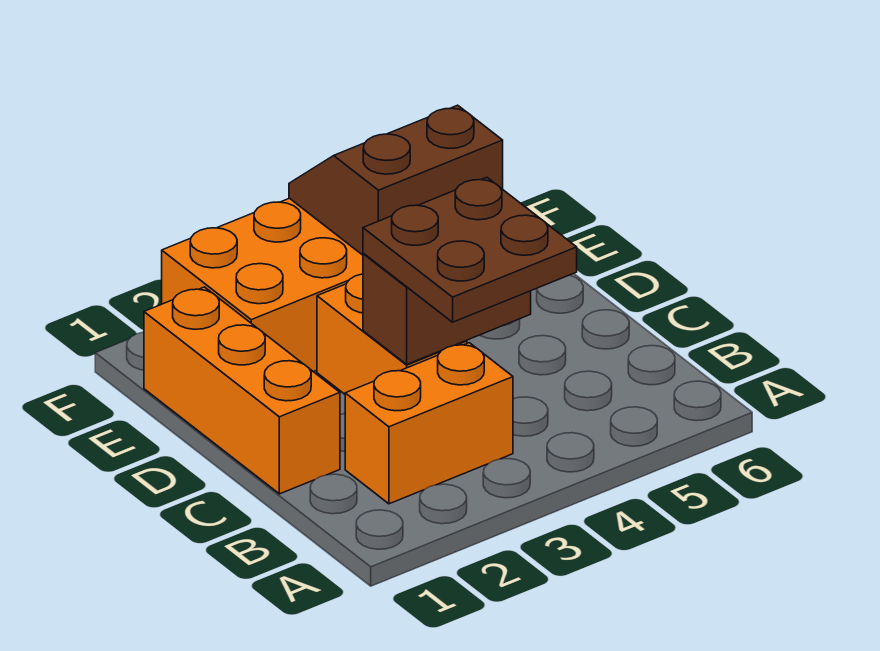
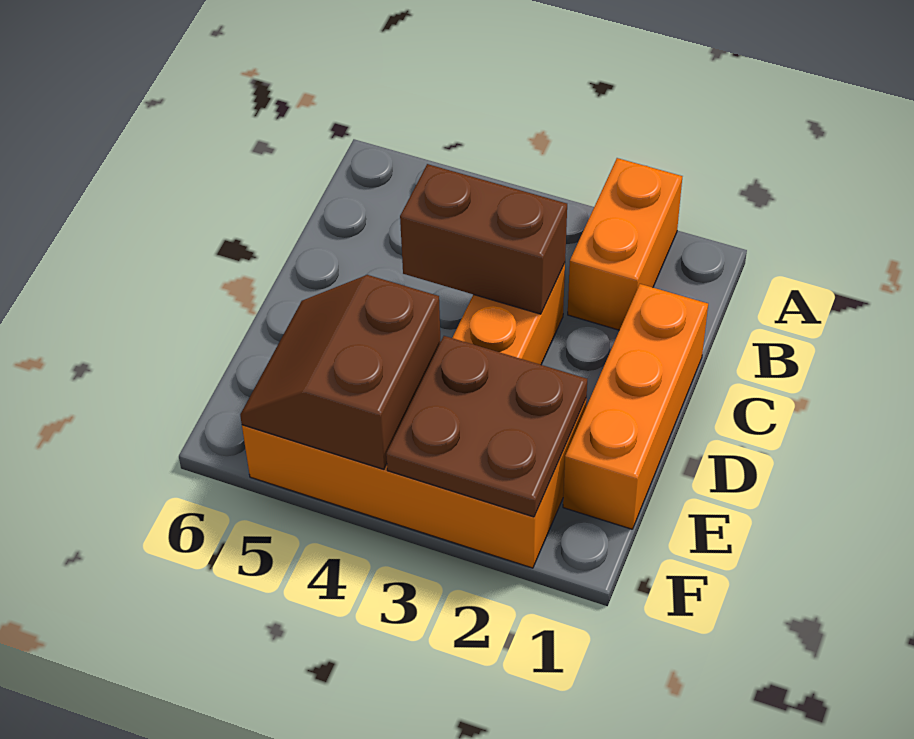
orange brick B2:B3 level 1 -> orange brick A2:B2 level 1
brown plate B3:C4 level 3 -> brown plate E2:F3 level 2
brown slope E4:F5 level 2 top E -> brown slope E4:F5 level 2 top 4

